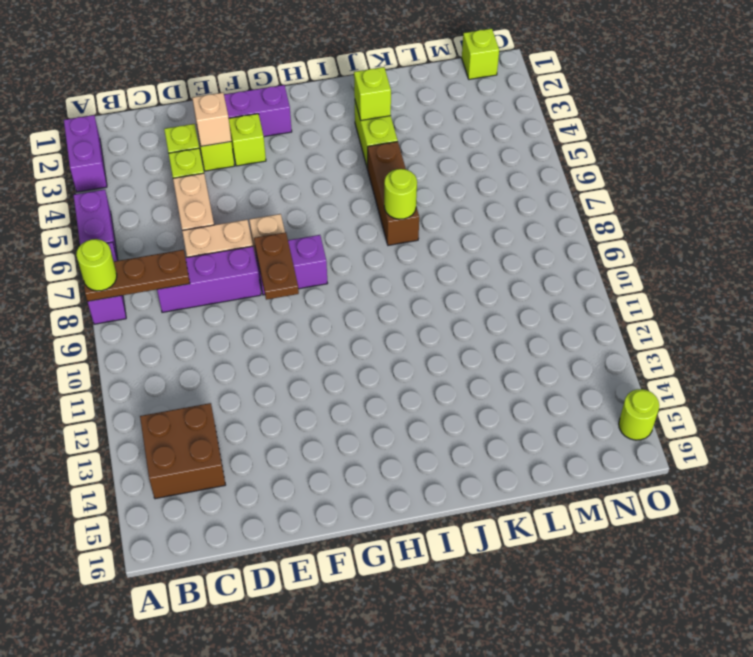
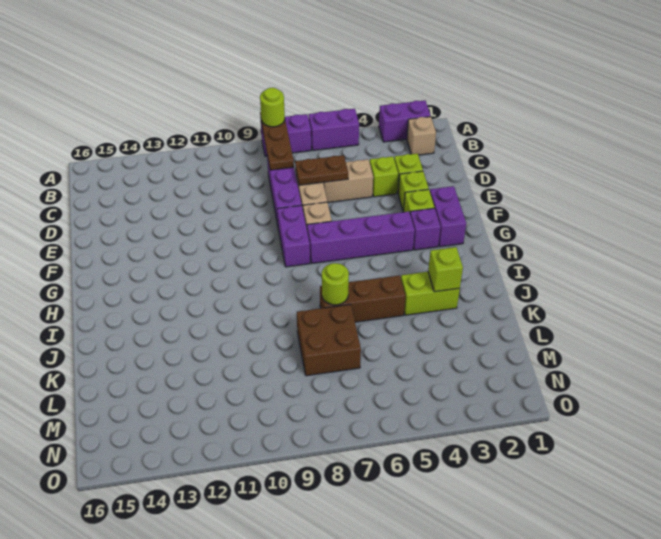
brown brick B13:C14 level 1 -> brown brick K7:L8 level 1
tan brick E3 level 2 -> tan brick B2 level 1
brown plate F8:F9 level 2 -> brown plate D6:D7 level 2
none -> purple brick G3 level 1
none -> purple brick G4:G7 level 1
lime brick N1 level 1 -> none
lime round brick O15 level 1 -> none

